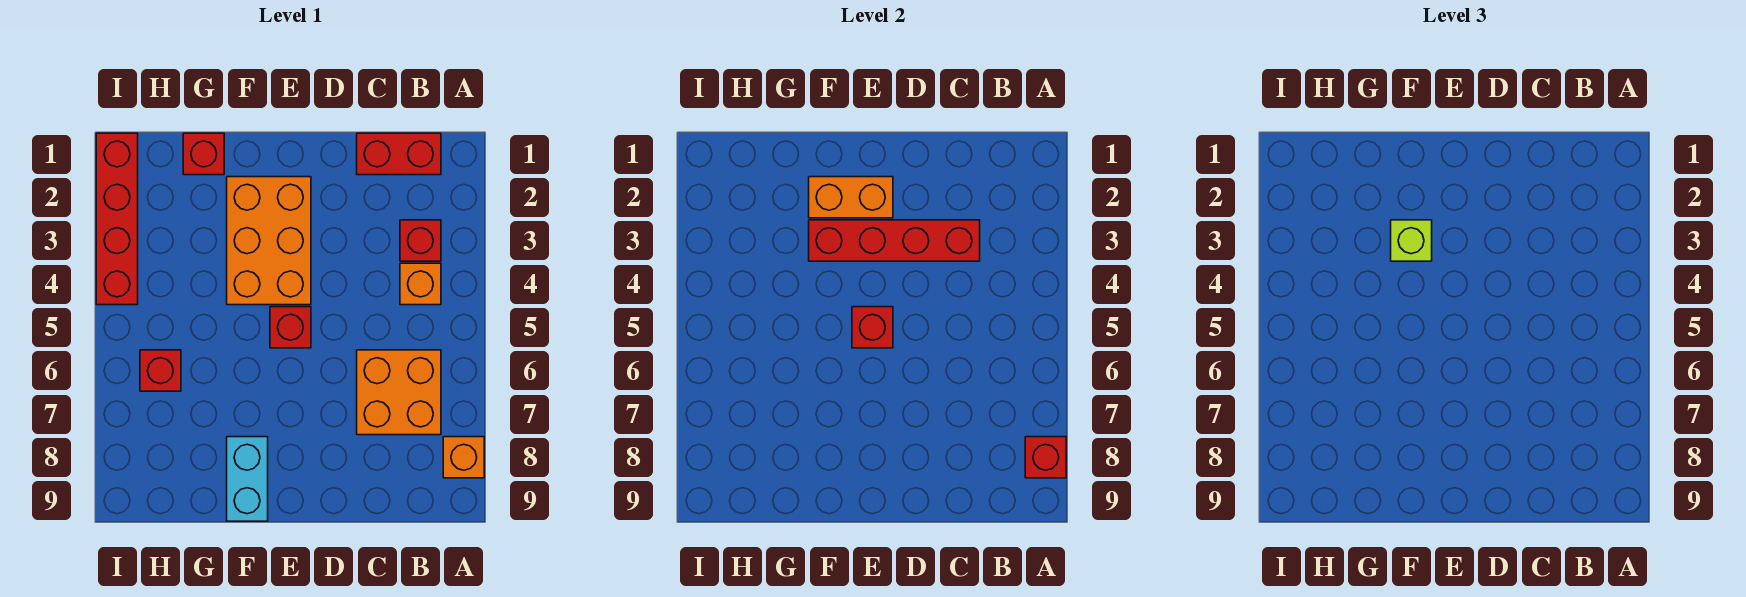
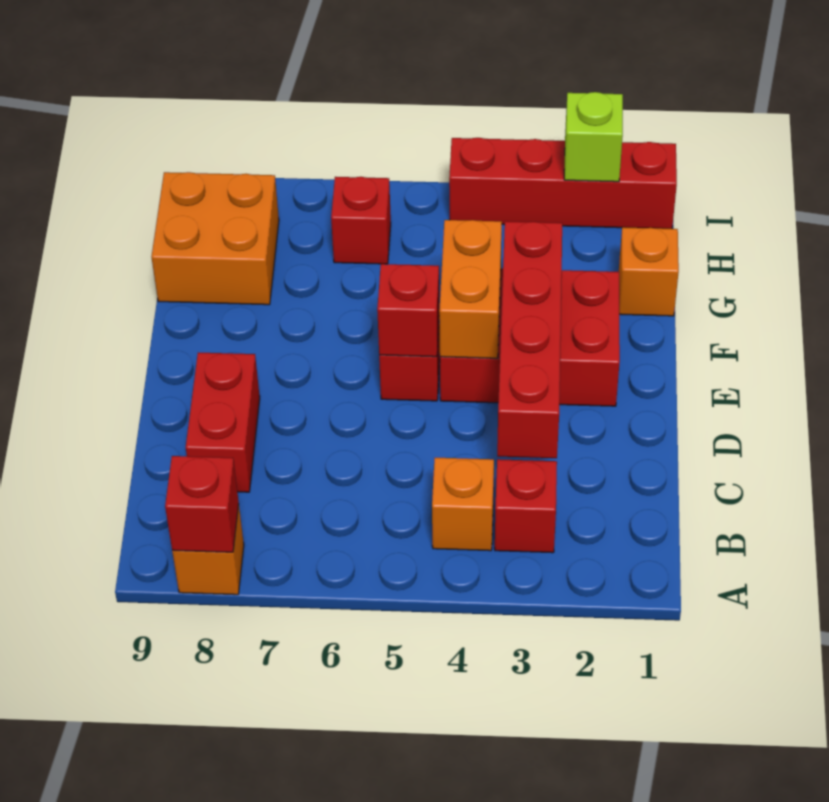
red brick B1:C1 level 1 -> red brick C8:D8 level 1
orange brick B6:C7 level 1 -> orange brick G8:H9 level 1
orange brick E2:F4 level 1 -> red brick E2:F4 level 1
orange brick E2:F2 level 2 -> orange brick E4:F4 level 2
lime brick F3 level 3 -> lime brick I2 level 2
cyan brick F8:F9 level 1 -> none
red brick G1 level 1 -> orange brick G1 level 1

